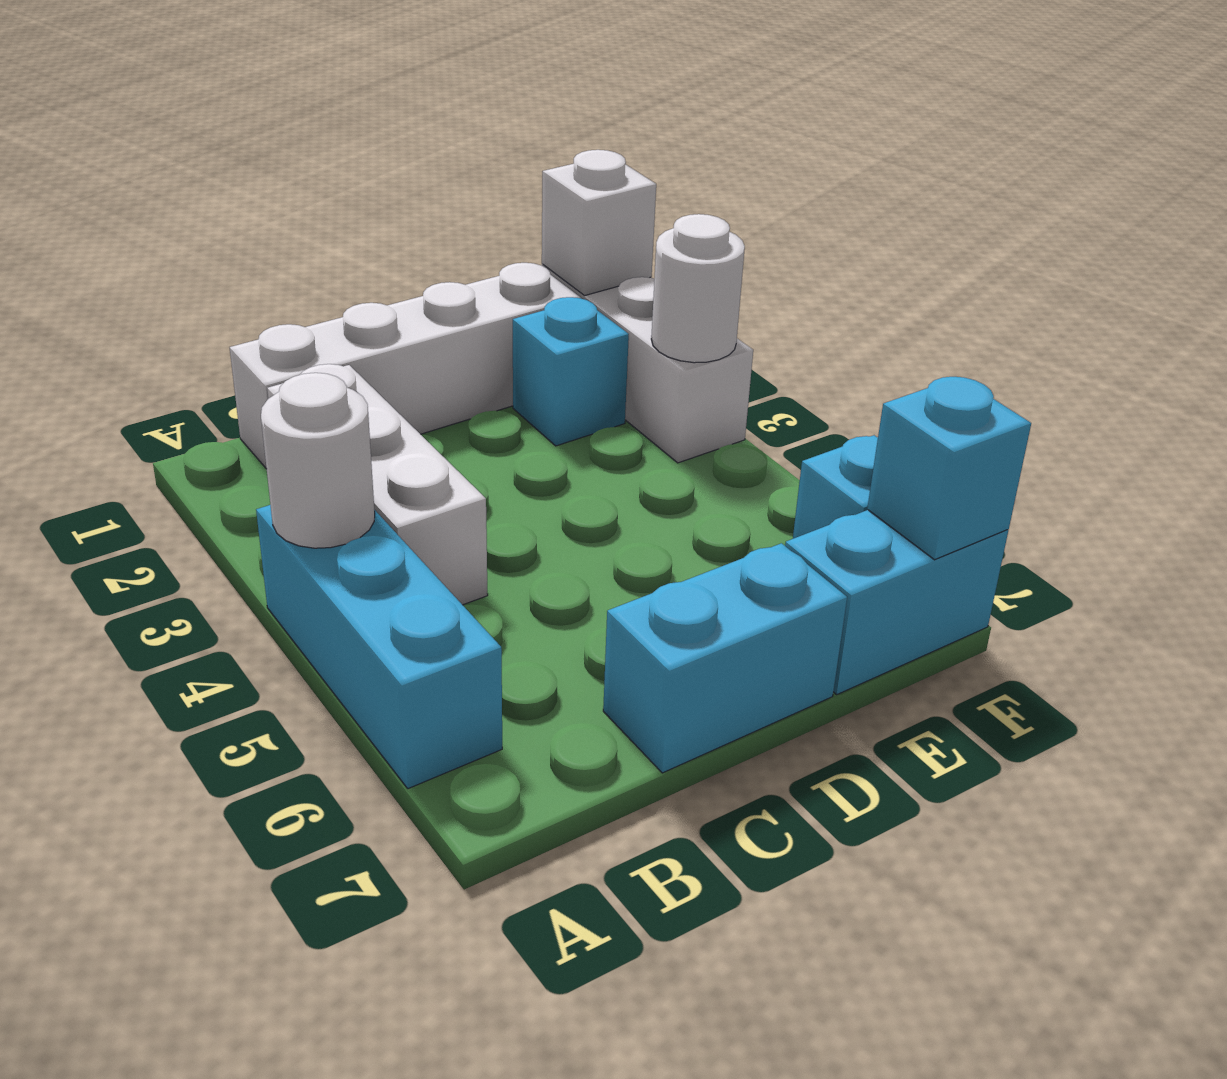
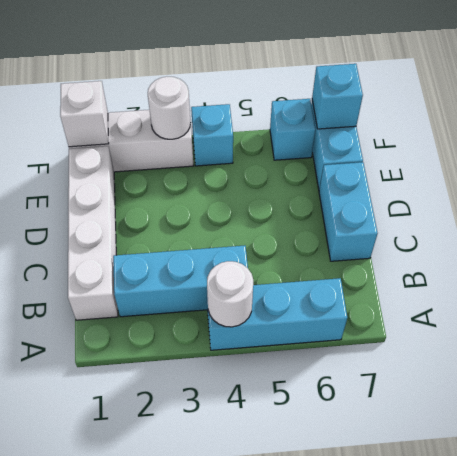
white brick B2:B4 level 1 -> cyan brick B2:B4 level 1
cyan brick E2 level 1 -> cyan brick F4 level 1

